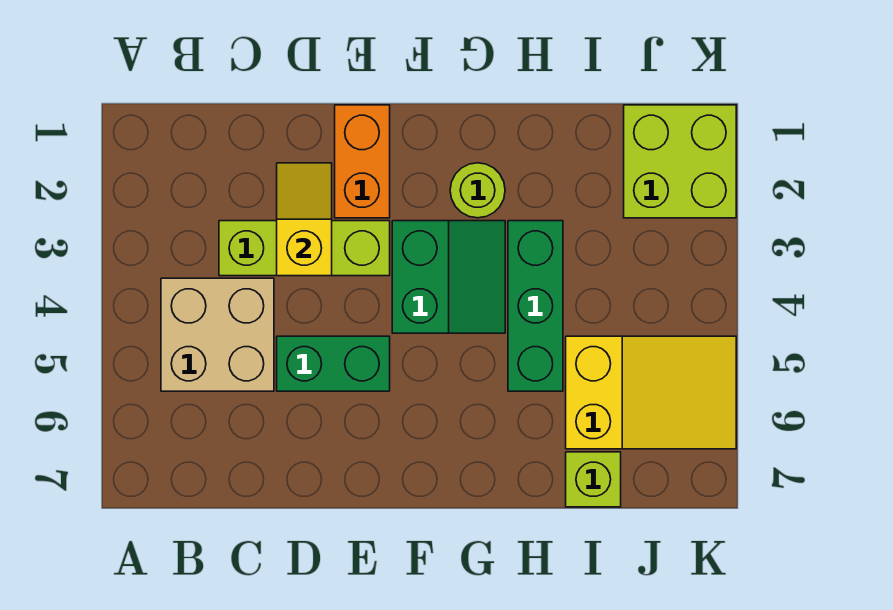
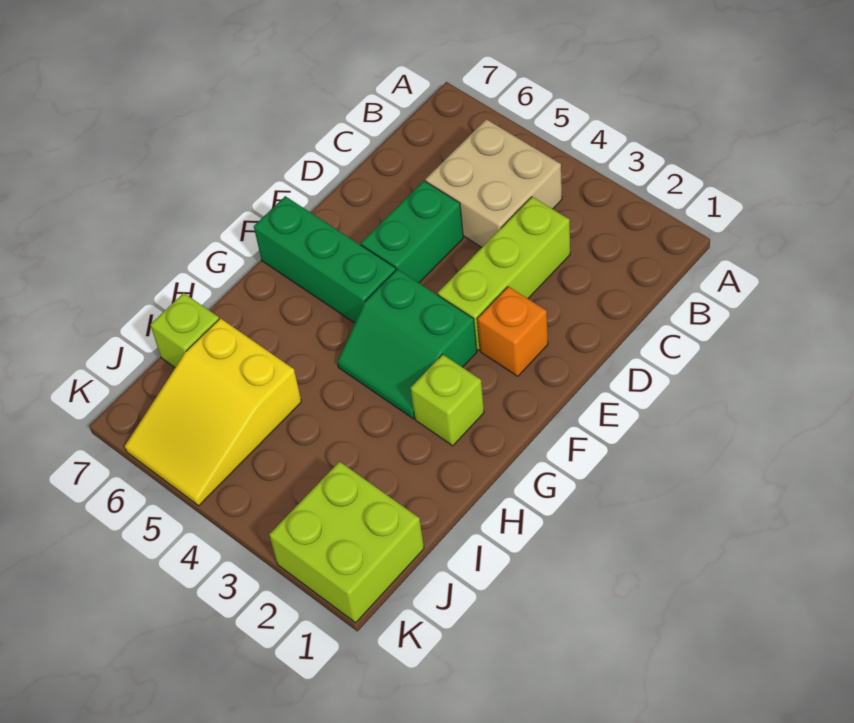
yellow slope D2:D3 level 2 top 3 -> none
orange brick E1:E2 level 1 -> orange brick E2 level 1
lime round brick G2 level 1 -> lime brick G2 level 1
green brick H3:H5 level 1 -> green brick F5:F7 level 1

